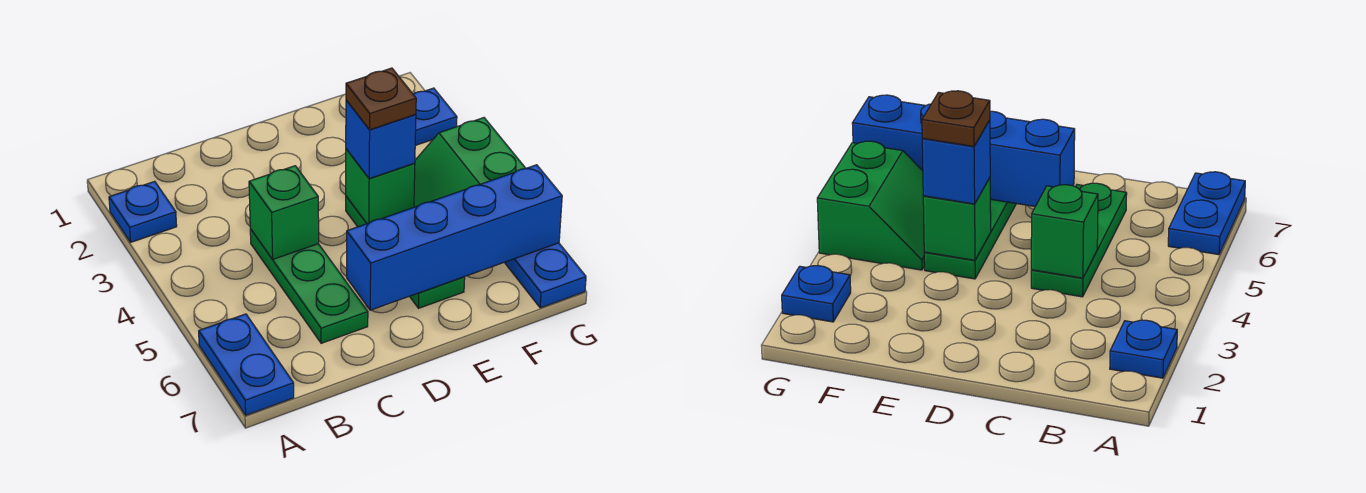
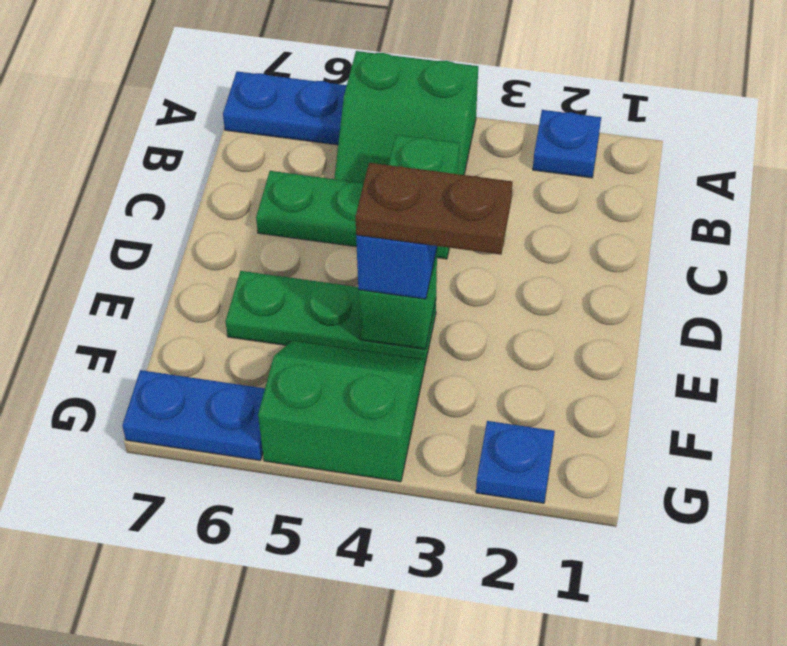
none -> green slope A4:B5 level 1 top A
blue brick D6:G6 level 2 -> none
brown plate E4 level 4 -> brown plate E3:E4 level 4

